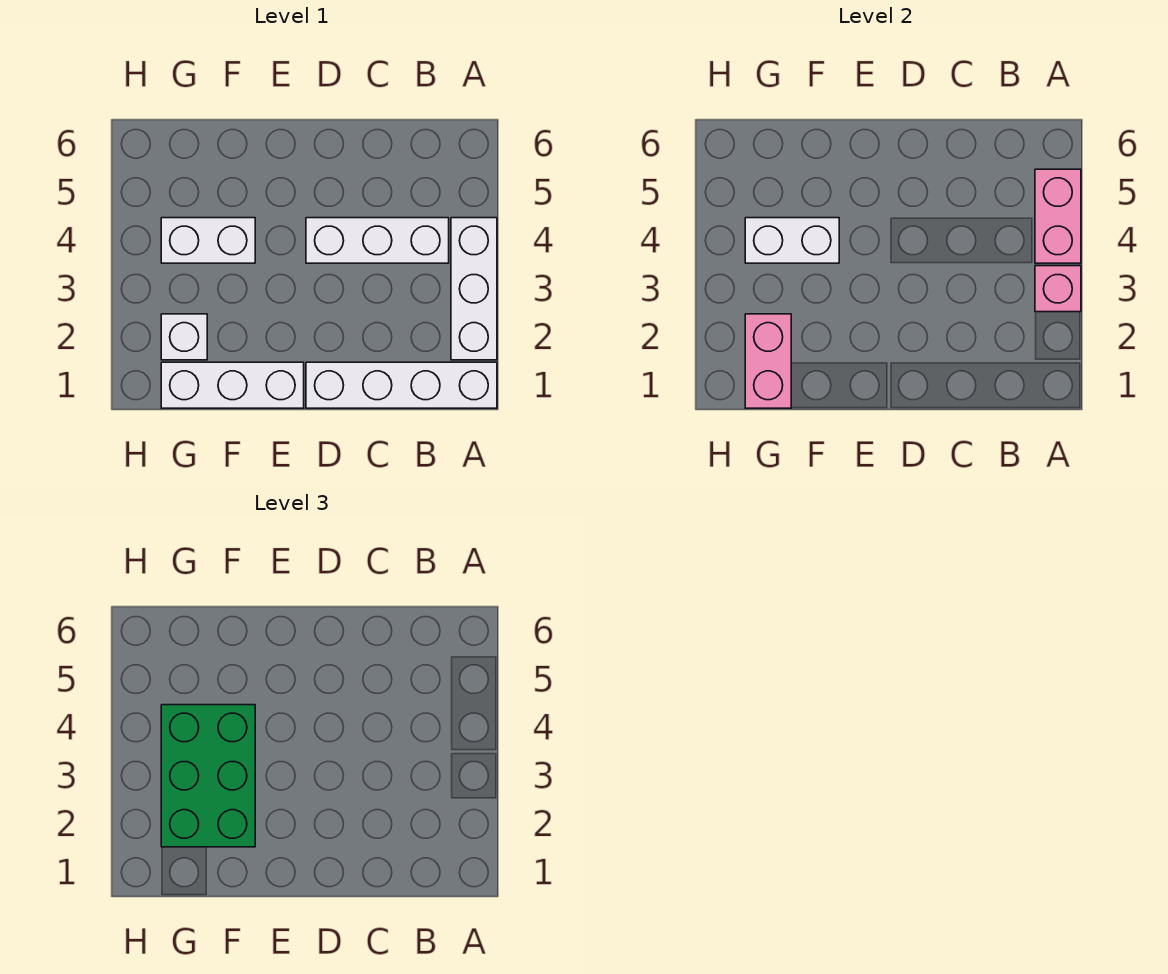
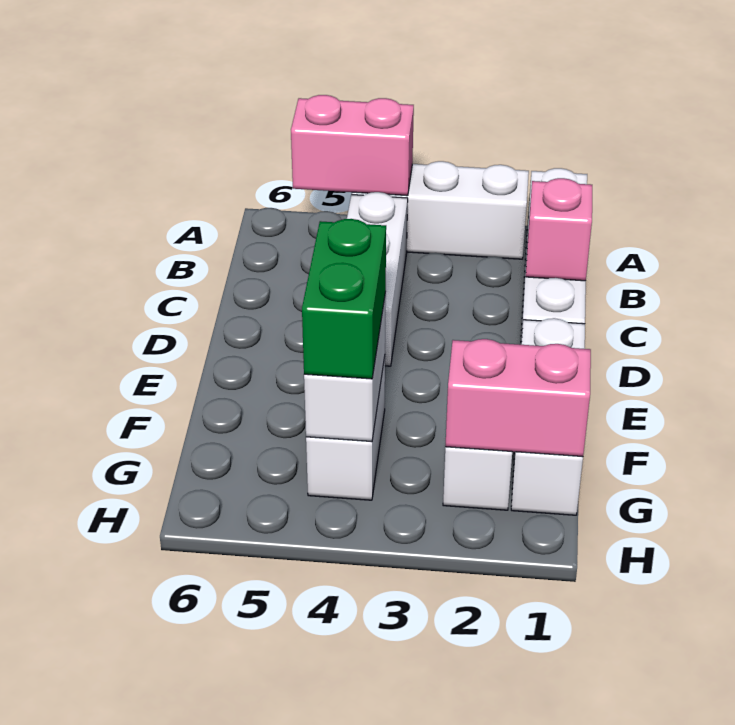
pink brick A3 level 2 -> pink brick C1 level 2
green brick F2:G4 level 3 -> green brick F4:G4 level 3

